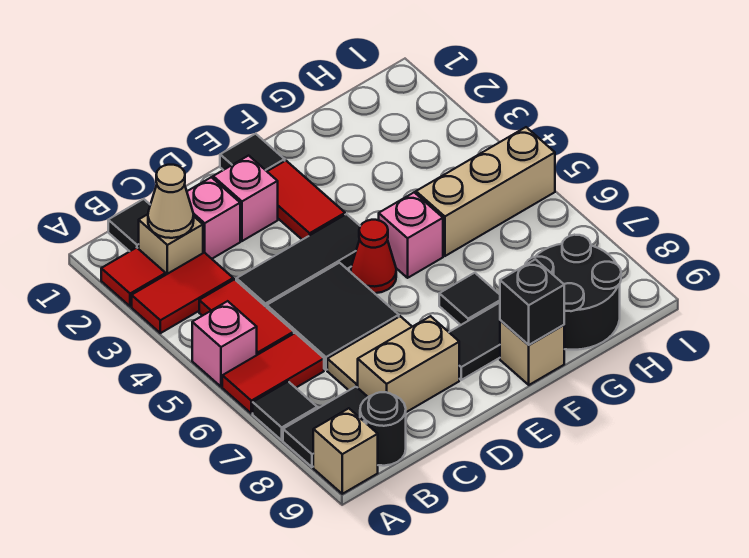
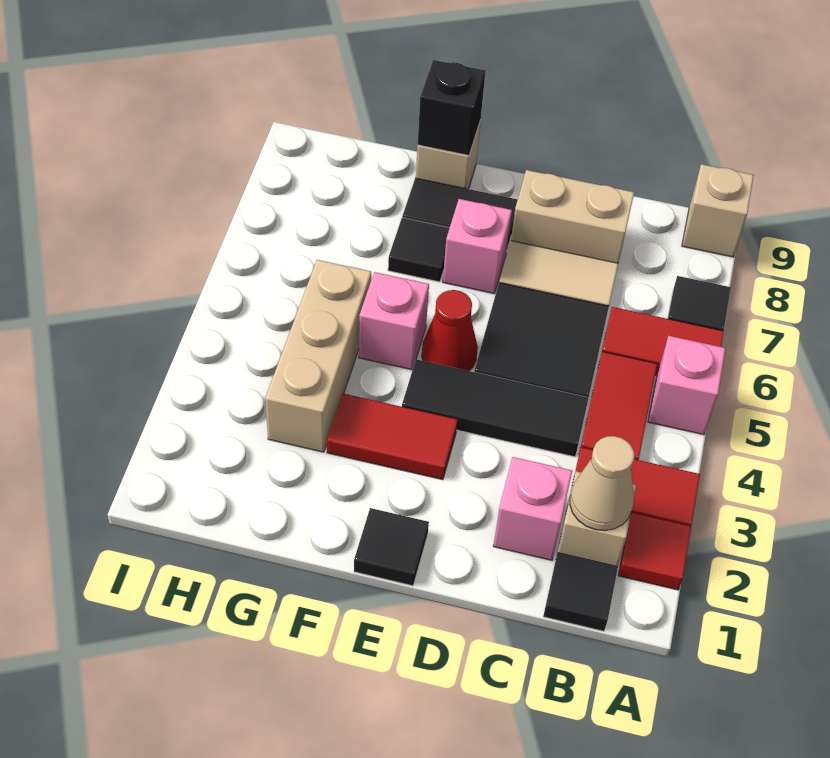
black tile A8:B8 level 1 -> none
black round brick B9 level 1 -> none
pink brick D2 level 1 -> pink brick E7 level 1
red tile E2:E3 level 1 -> red tile E3:F3 level 1
tan brick G5:I5 level 1 -> tan brick G3:G5 level 1
black round brick G8:H9 level 1 -> none

